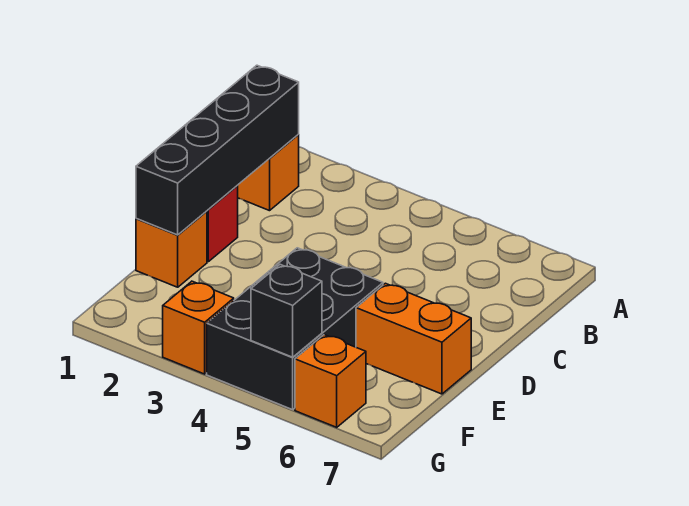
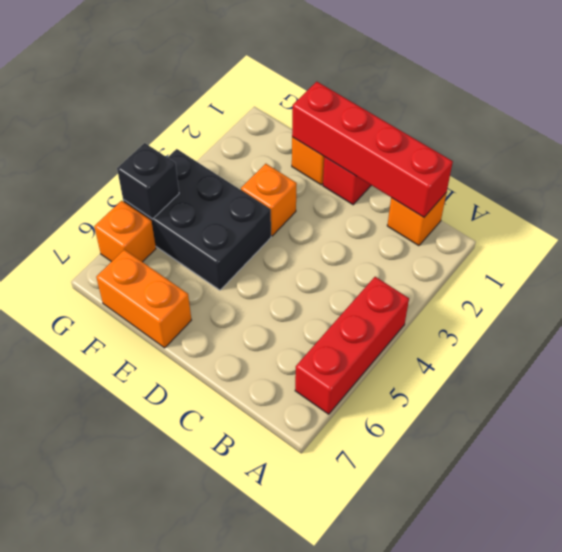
none -> red brick A4:A6 level 1
black brick B1:E1 level 2 -> red brick B1:E1 level 2
orange brick E6:E7 level 1 -> orange brick E7:F7 level 1
orange brick G3 level 1 -> orange brick E3 level 1

